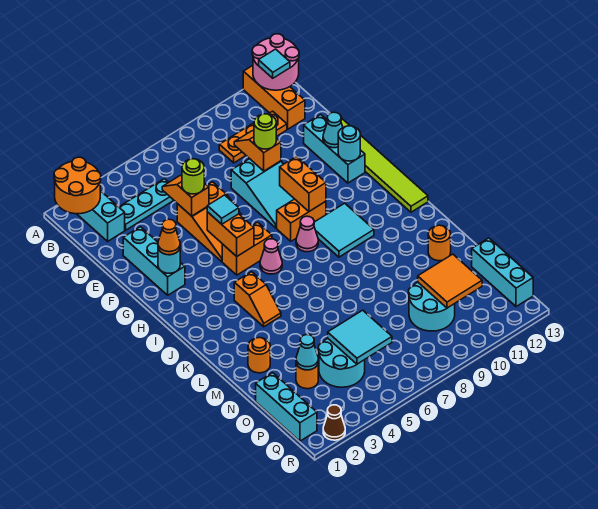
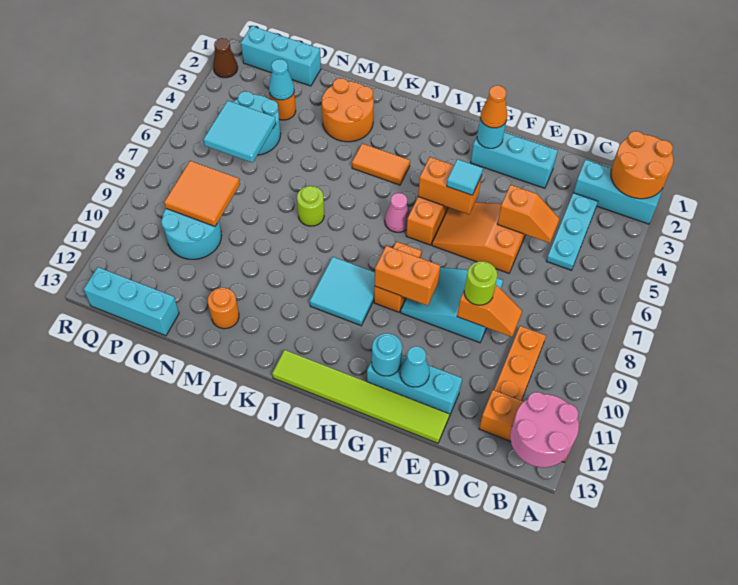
cyan tile B12 level 3 -> none
lime round brick E5 level 3 -> lime round brick L7 level 1
pink cone I8 level 1 -> none
orange slope J4:K4 level 1 top J -> orange tile J4:K4 level 1
orange round brick M2 level 1 -> orange round brick L2:M3 level 1
orange tile O10:P11 level 2 -> orange tile O8:P9 level 2

